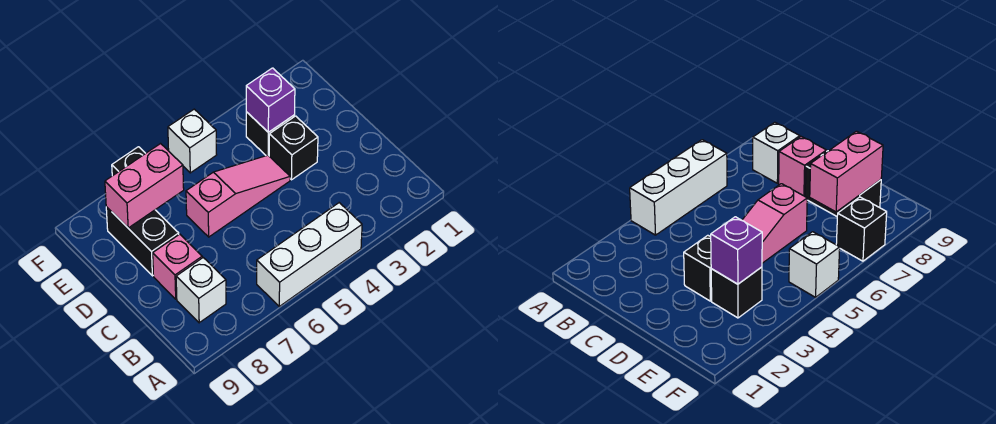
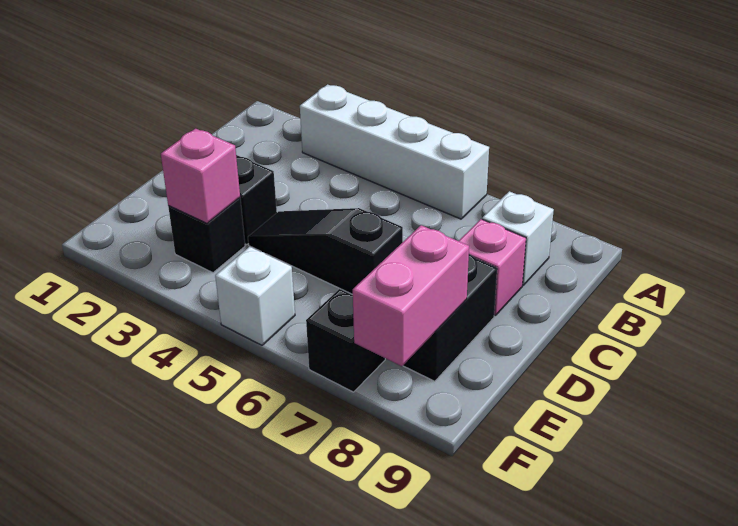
white brick A4:A6 level 1 -> white brick A3:A6 level 1
pink slope D4:D6 level 1 top 6 -> black slope D4:D6 level 1 top 6
purple brick E3 level 2 -> pink brick E3 level 2
pink brick E7:E8 level 2 -> pink brick E8:F8 level 2

